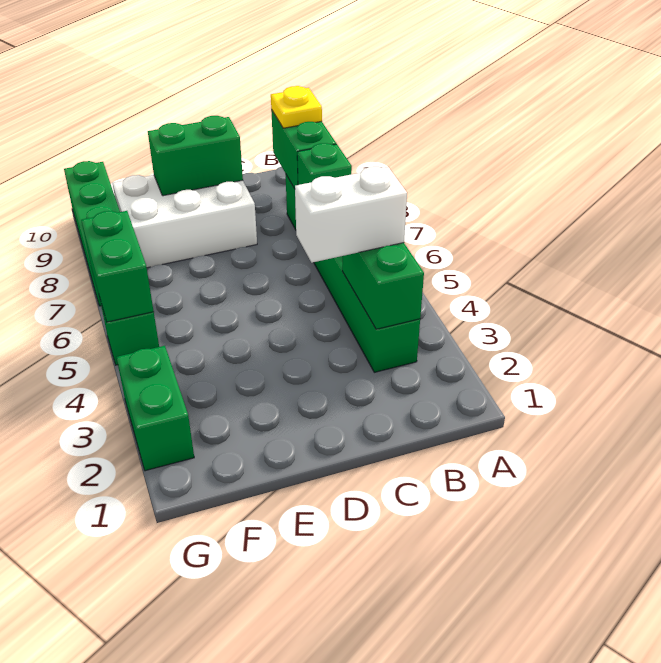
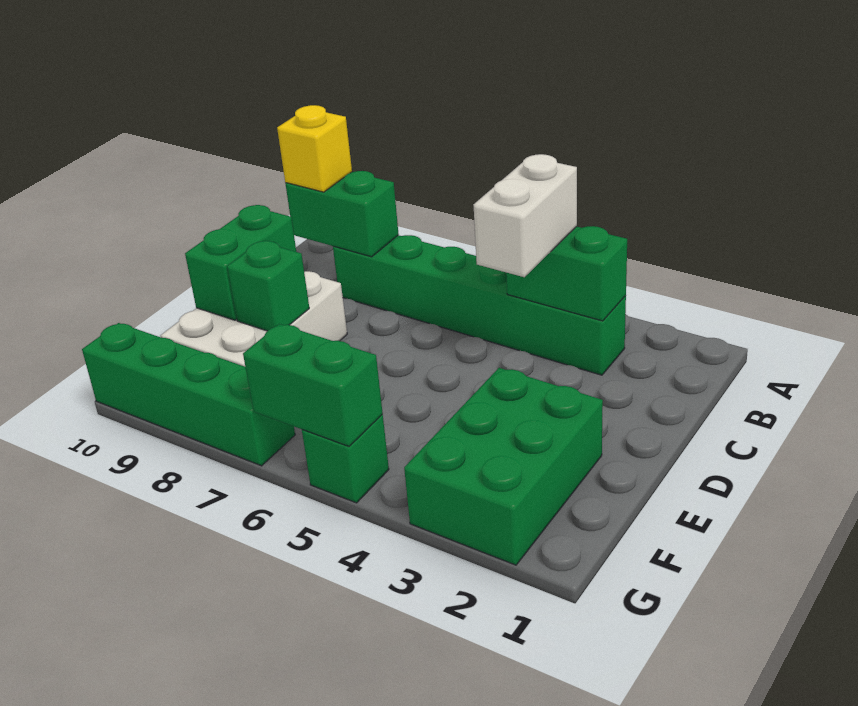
green brick B7 level 2 -> green brick E8 level 2
yellow plate B9 level 3 -> yellow brick B9 level 3
green brick G2:G3 level 1 -> green brick E2:G3 level 1

